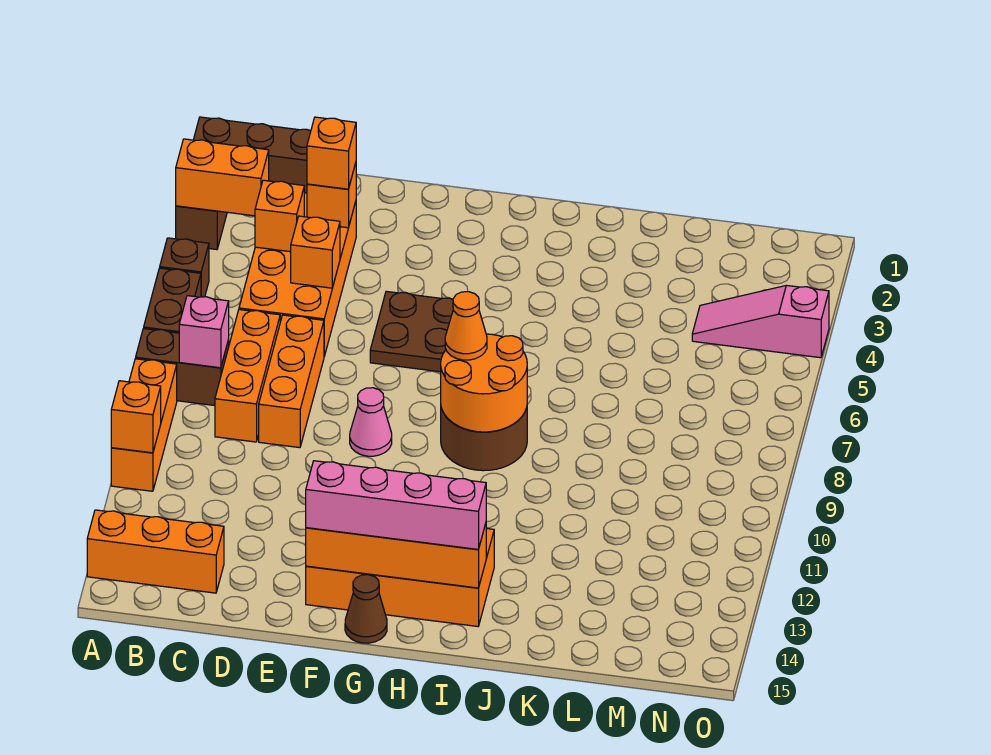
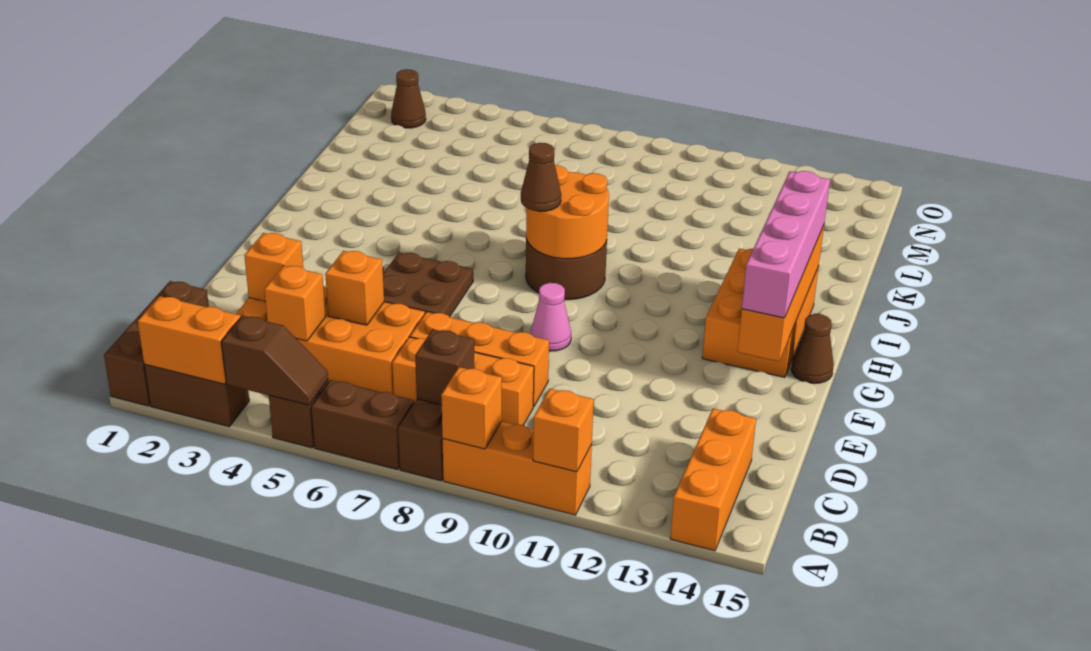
orange brick A3:B3 level 2 -> orange brick A2:A3 level 2
none -> brown slope A4:A5 level 2 top 4
pink brick B8 level 2 -> brown brick B8 level 2
orange brick D3 level 3 -> orange brick A9 level 2
orange brick F13:I14 level 1 -> orange brick G13:I14 level 1
orange cone H8 level 3 -> brown cone H8 level 3
pink slope M4:O4 level 1 top O -> none
none -> brown cone N2 level 1

